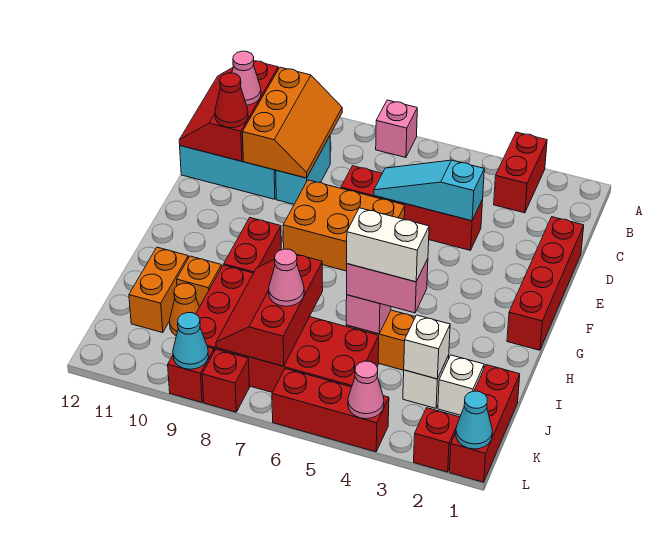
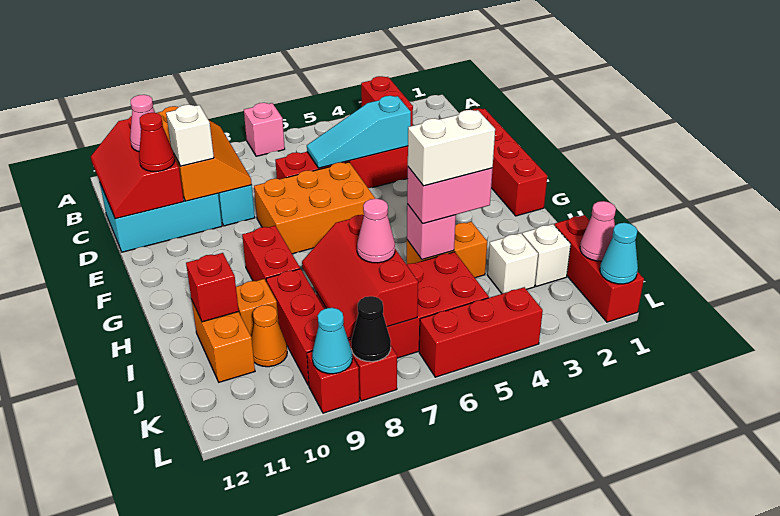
white brick J3 level 2 -> white brick D10 level 3
red brick L2 level 1 -> red brick I11 level 2
pink cone L4 level 2 -> pink cone K1 level 2
none -> black cone L8 level 2

